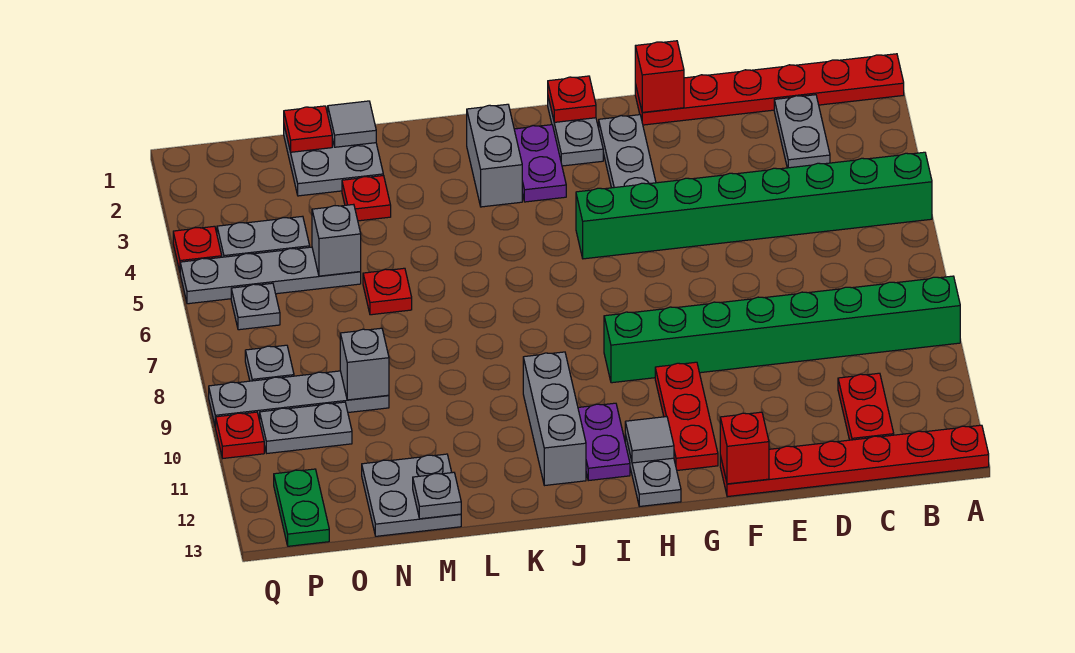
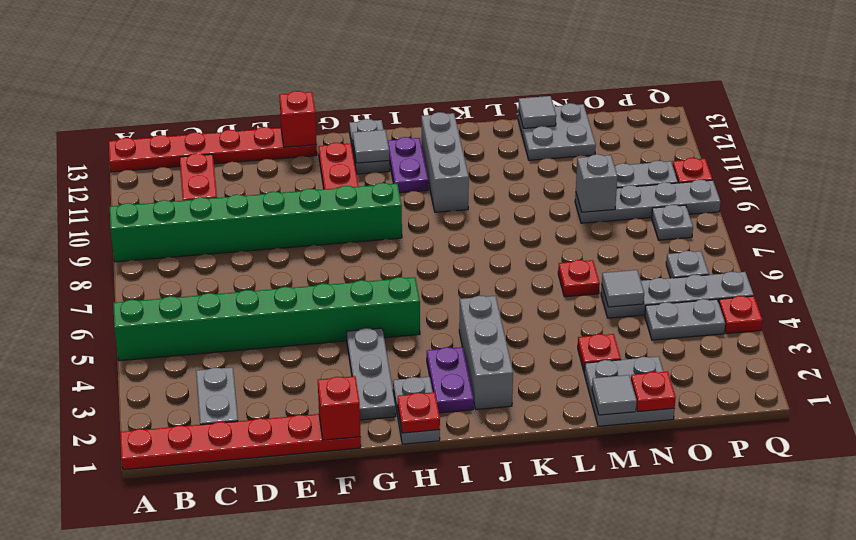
grey brick J2:J3 level 1 -> grey brick J2:J4 level 1
grey plate M13 level 2 -> grey tile M13 level 2
grey brick N5 level 2 -> grey tile N5 level 2
green plate P12:P13 level 1 -> none

